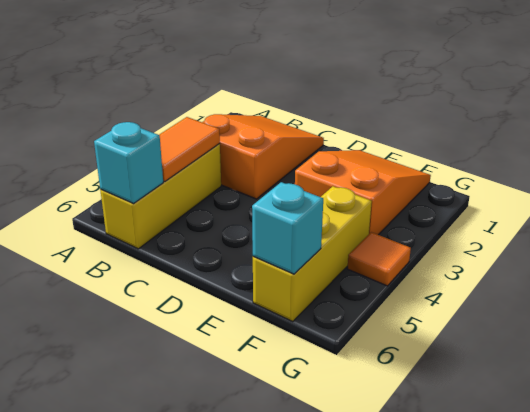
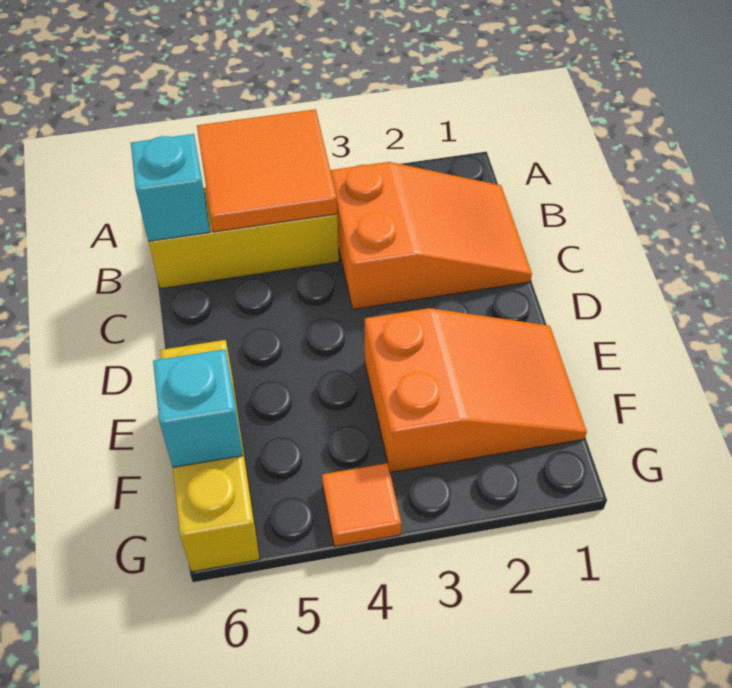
orange tile B4:B5 level 2 -> orange tile A4:B5 level 2
yellow brick F4:F6 level 1 -> yellow brick E6:G6 level 1

